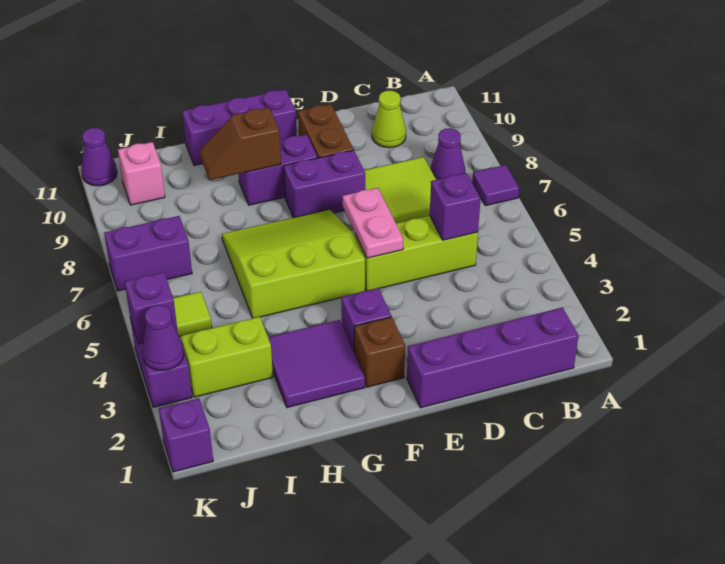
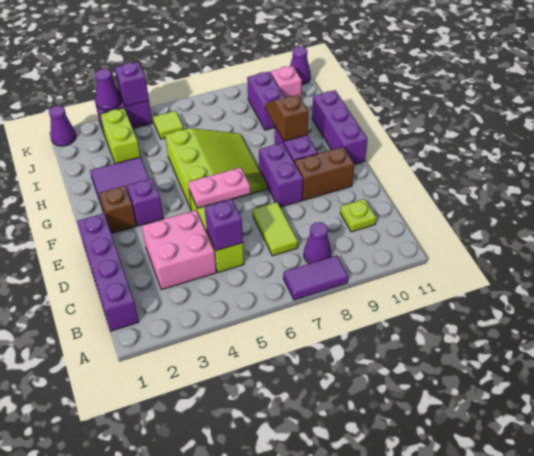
purple tile A7 level 1 -> purple tile A7:A8 level 1
none -> pink brick C3:D4 level 1
lime tile C7:D8 level 1 -> lime tile C7:D7 level 1
lime cone C10 level 1 -> lime plate C10 level 1
purple brick J7:K7 level 1 -> purple brick I9:J9 level 1
purple brick K1 level 1 -> purple cone K1 level 1

